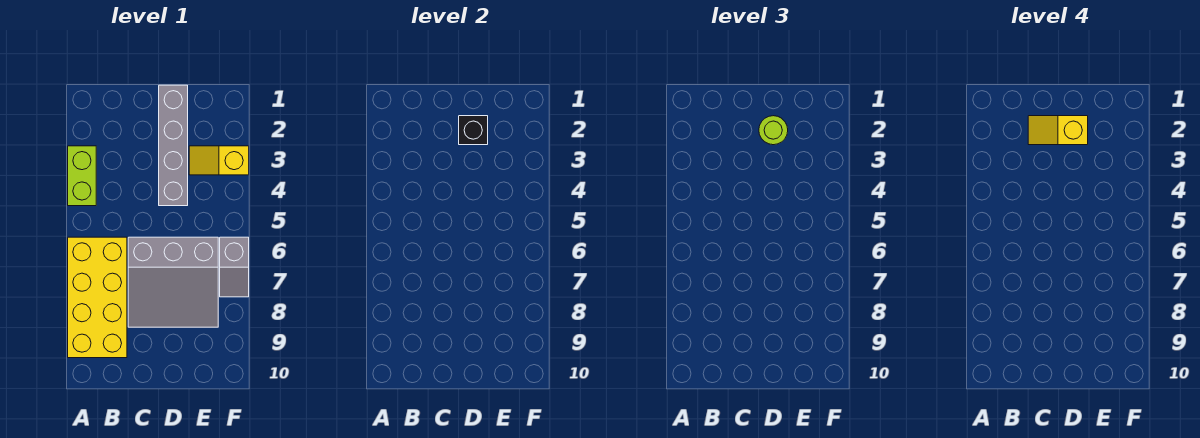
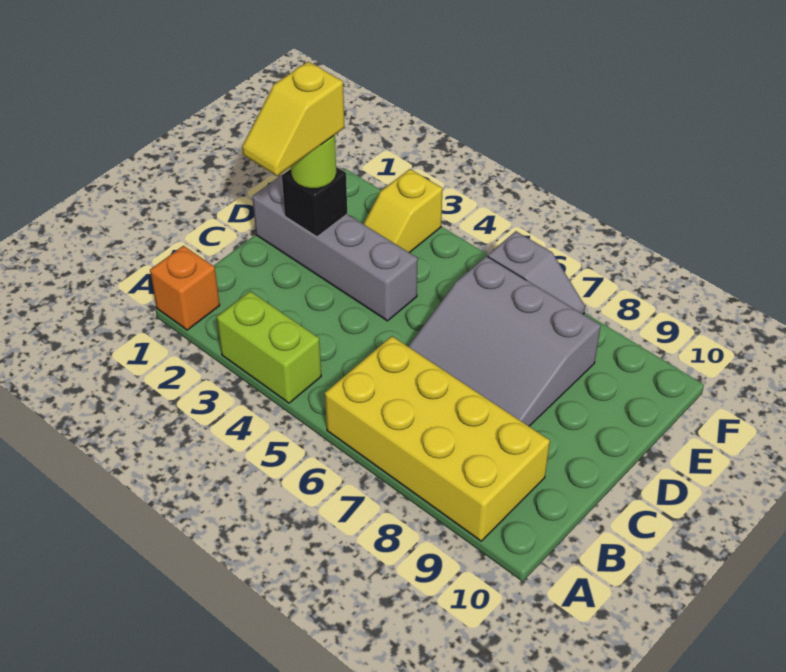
none -> orange brick A1 level 1
grey slope C6:E8 level 1 top 6 -> grey slope C6:E8 level 1 top E

